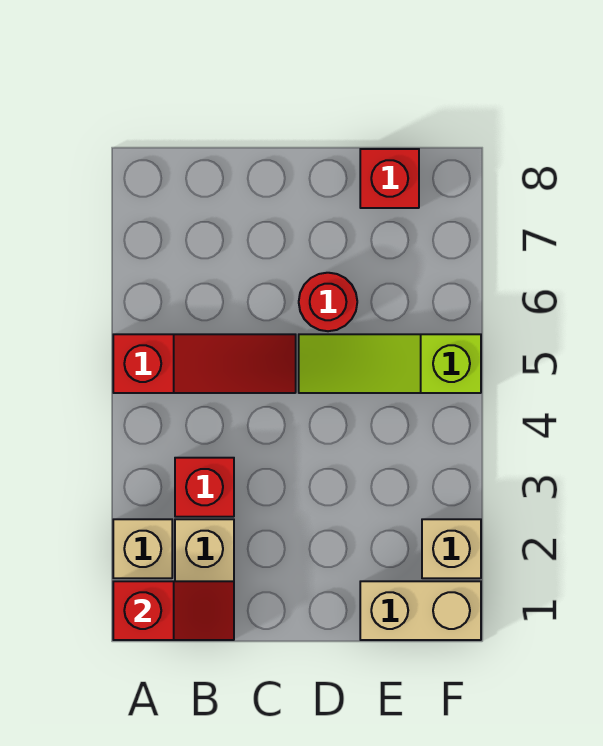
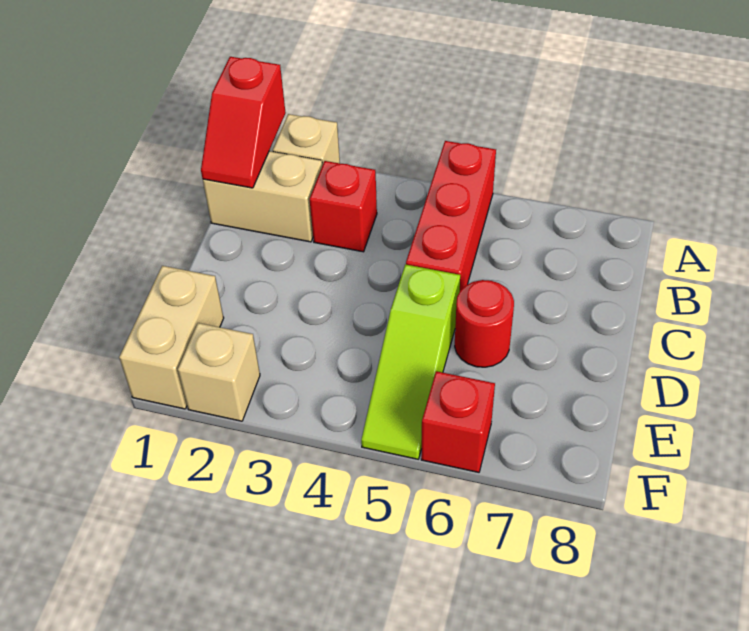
red slope A5:C5 level 1 top A -> red brick A5:C5 level 1
lime slope D5:F5 level 1 top F -> lime slope D5:F5 level 1 top D
red brick E8 level 1 -> red brick F6 level 1

